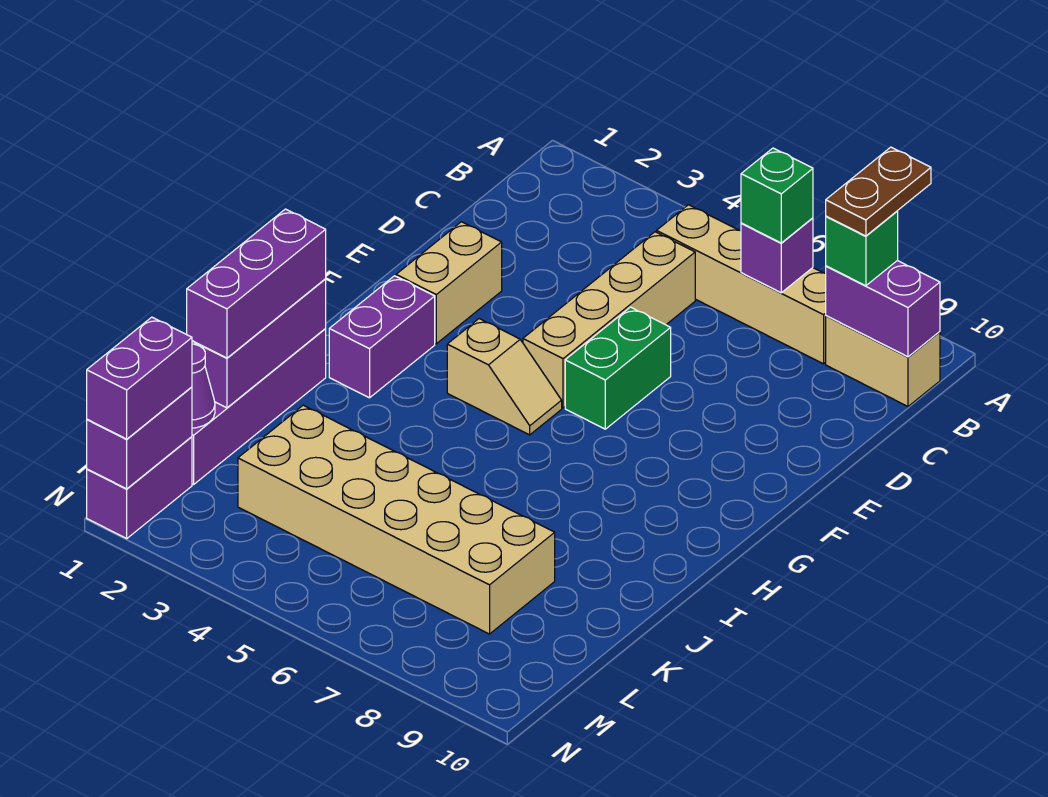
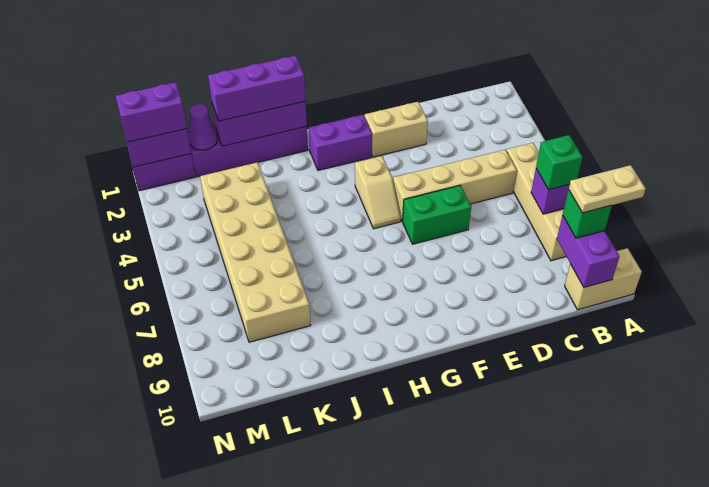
brown plate A9:B9 level 4 -> tan plate A9:B9 level 4
tan brick B9:B10 level 1 -> tan brick A10:B10 level 1

